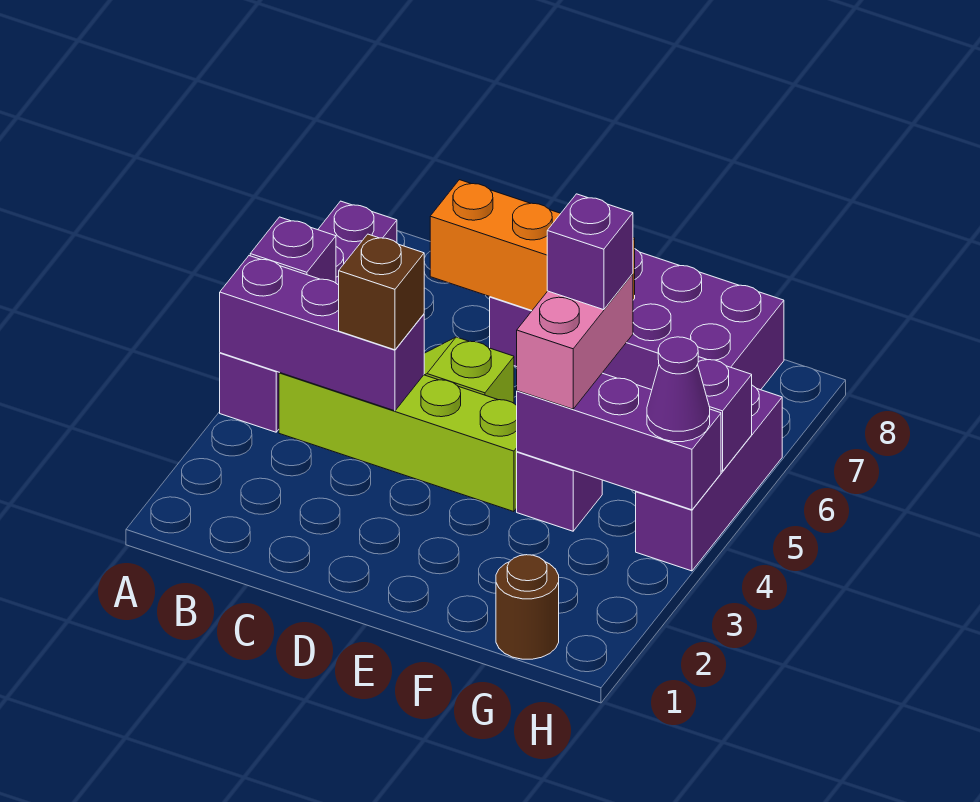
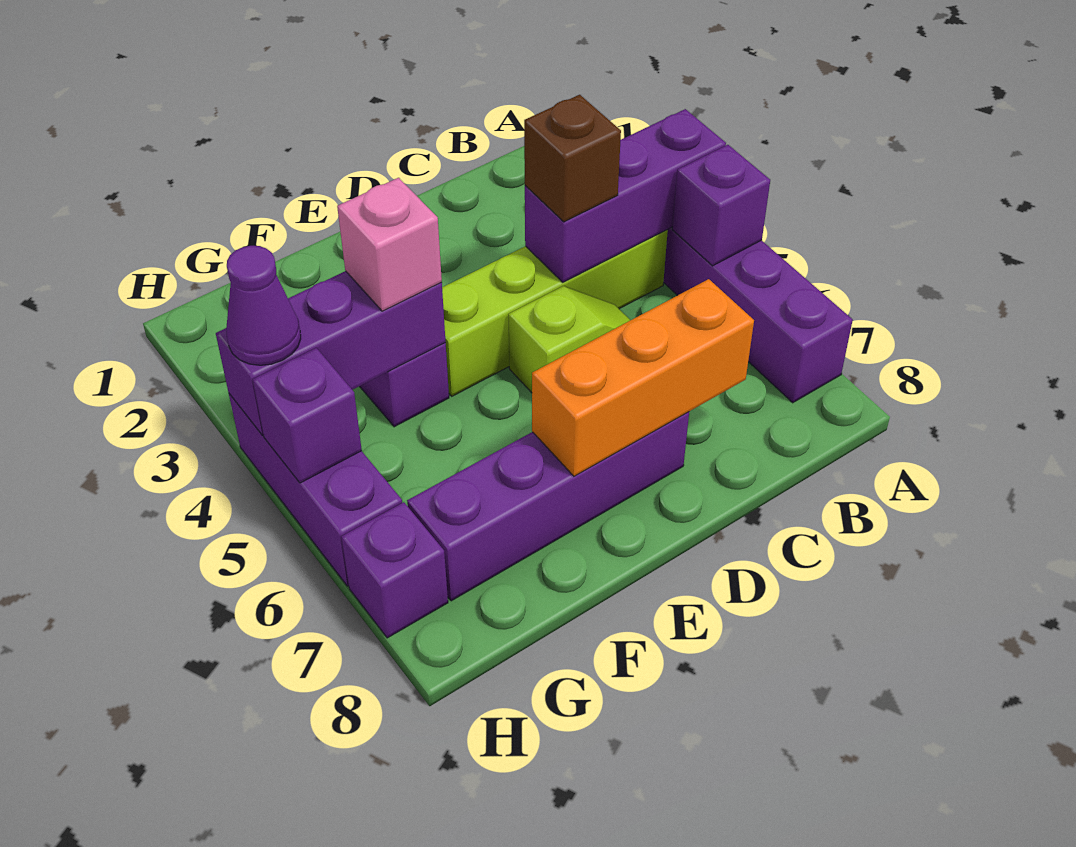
purple brick D7:G8 level 1 -> purple brick D7:G7 level 1
pink brick F4:F5 level 3 -> pink brick F4 level 3
purple brick F5 level 4 -> purple brick H7 level 1
brown round brick G1 level 1 -> none

